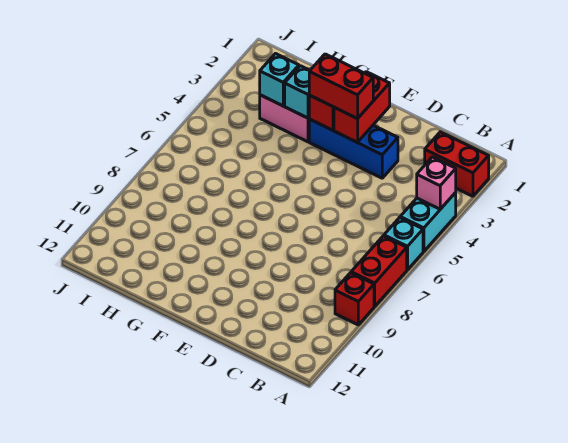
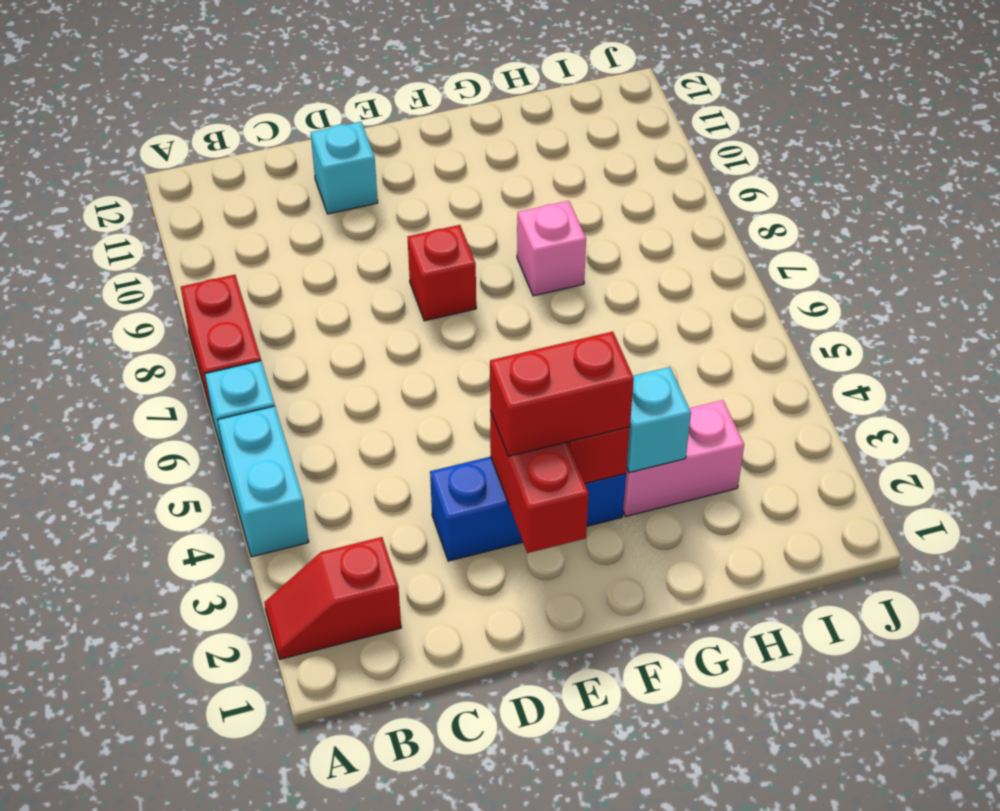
red brick A2:B2 level 1 -> red slope A2:B2 level 1 top B
pink brick A4 level 2 -> pink brick G8 level 1
red brick A9 level 1 -> red brick E8 level 1
cyan brick H3 level 2 -> cyan brick D11 level 1

